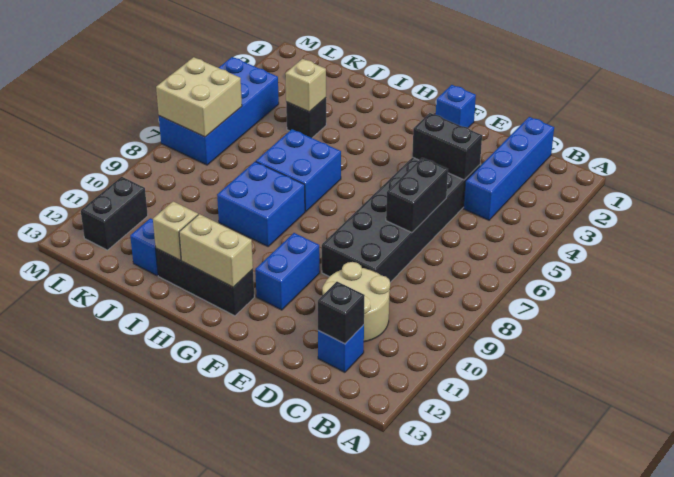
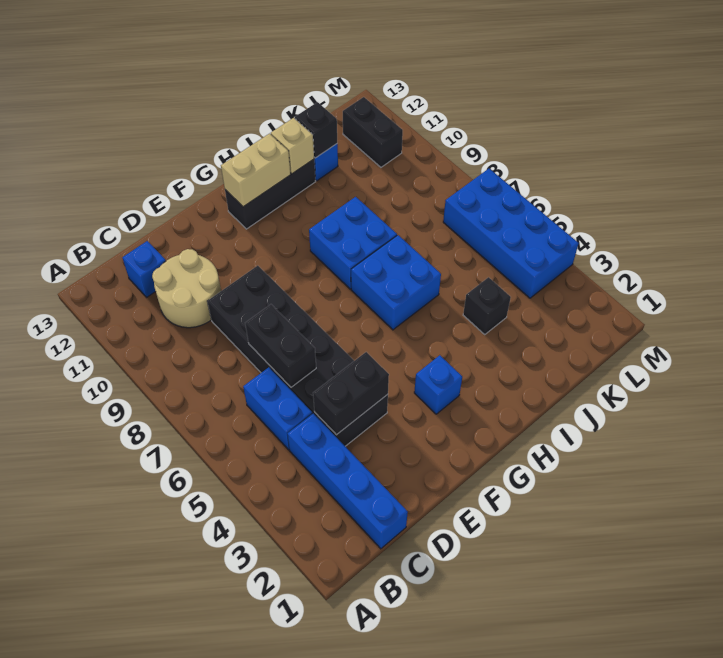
black brick C12 level 2 -> black brick J12 level 2
blue brick F1 level 1 -> blue brick G3 level 1
blue brick F10:F11 level 1 -> blue brick C5:C6 level 1
tan brick J4 level 2 -> none
tan brick L6:M7 level 2 -> none

